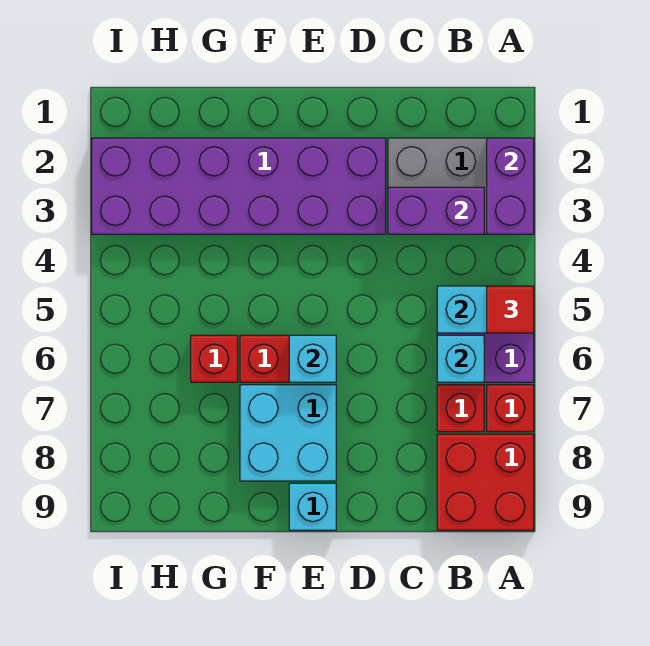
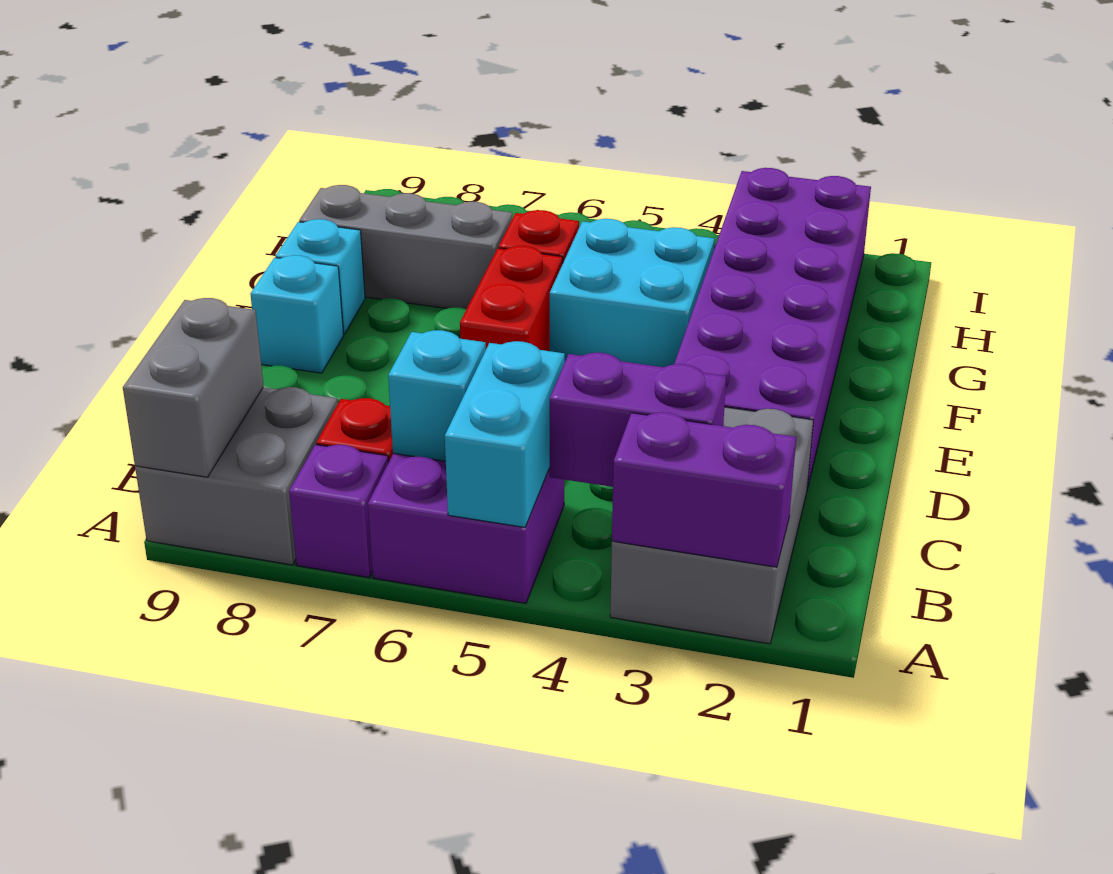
red tile A5 level 3 -> none
red brick A7 level 1 -> purple brick A7 level 1
red brick A8:B9 level 1 -> grey brick A8:B9 level 1
none -> grey brick A9:B9 level 2
purple brick B3:C3 level 2 -> purple brick B3:B4 level 2
cyan brick E6 level 2 -> cyan brick F9 level 1
cyan brick E7:F8 level 1 -> cyan brick F4:G5 level 1
none -> grey brick G7:G9 level 1

